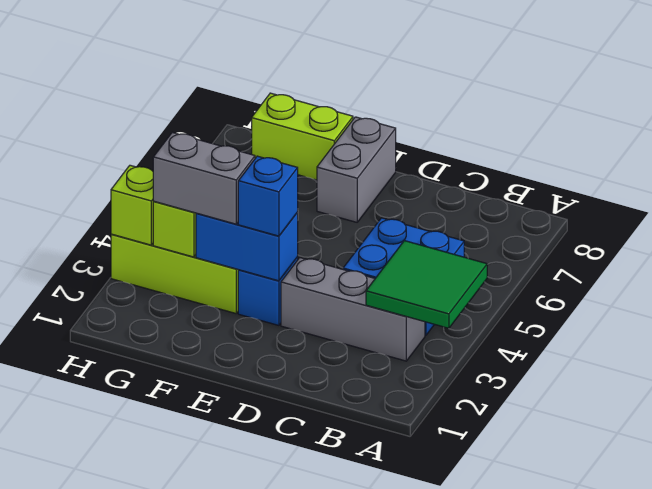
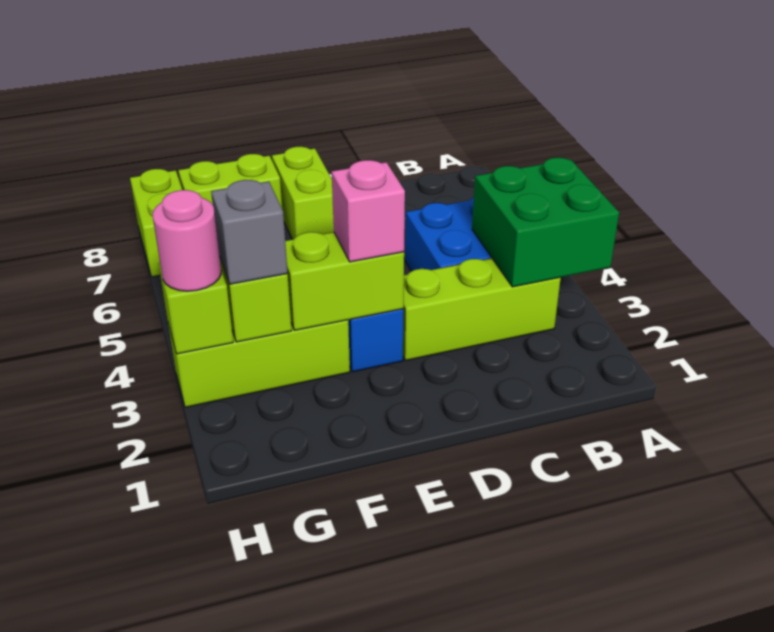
green tile A3:B4 level 2 -> green brick A3:B4 level 2
grey brick B3:D3 level 1 -> lime brick B3:D3 level 1
blue brick E3:F3 level 2 -> lime brick E3:F3 level 2
blue brick E3 level 3 -> pink brick E3 level 3
grey brick E7:E8 level 1 -> lime brick E7:E8 level 1
grey brick F3:G3 level 3 -> grey brick G3 level 3
none -> pink round brick H3 level 3
none -> lime brick H7:H8 level 1

